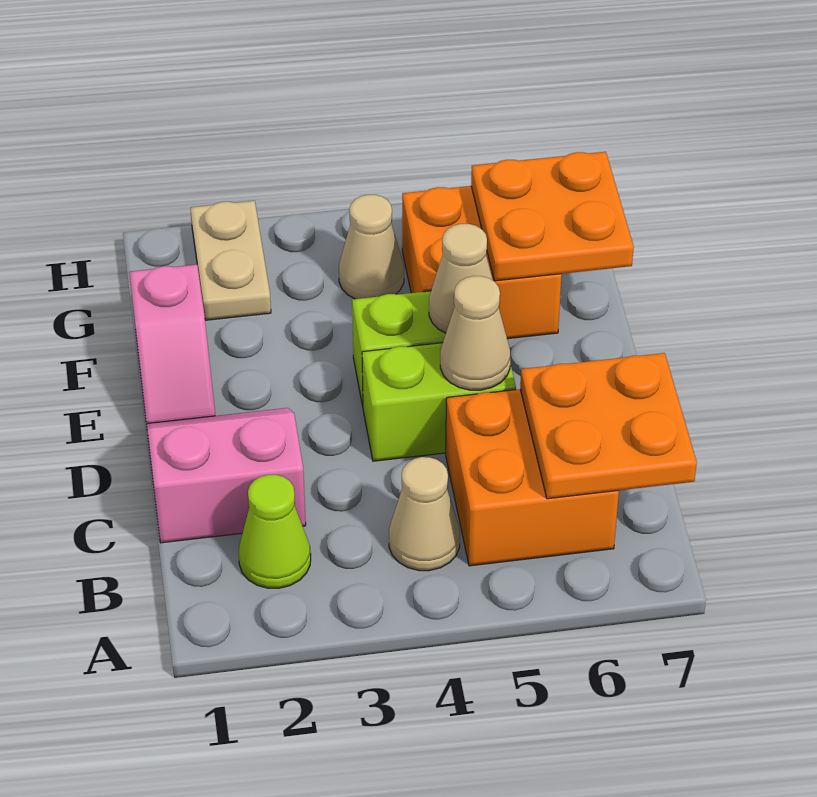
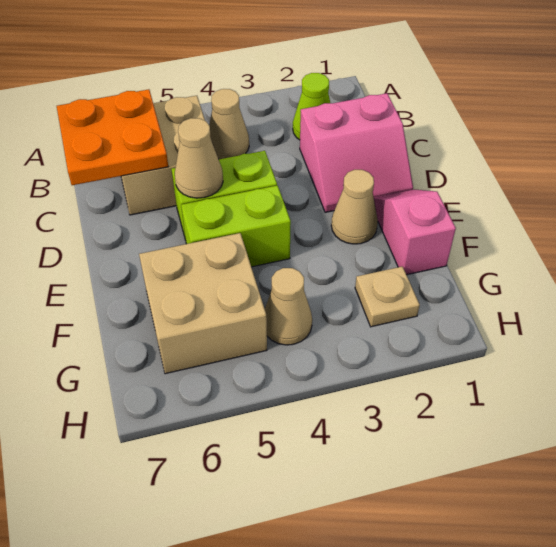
orange brick B5:C6 level 1 -> tan brick B5:C6 level 1
tan cone E5 level 2 -> tan cone E2 level 1
orange brick F5:G6 level 1 -> tan brick F5:G6 level 1
orange plate F6:G7 level 2 -> none
tan plate G2:H2 level 1 -> tan plate G2 level 1

